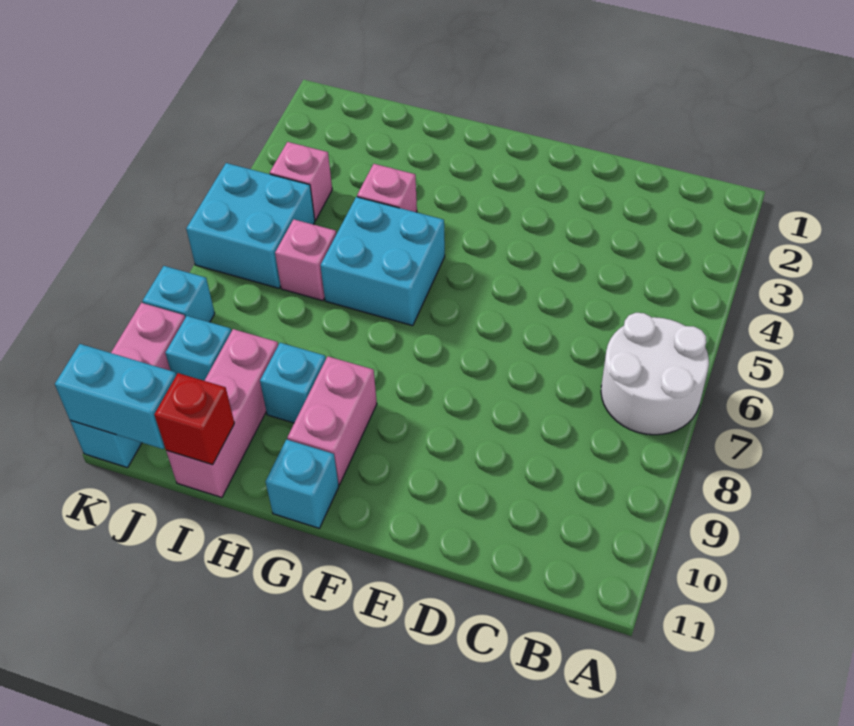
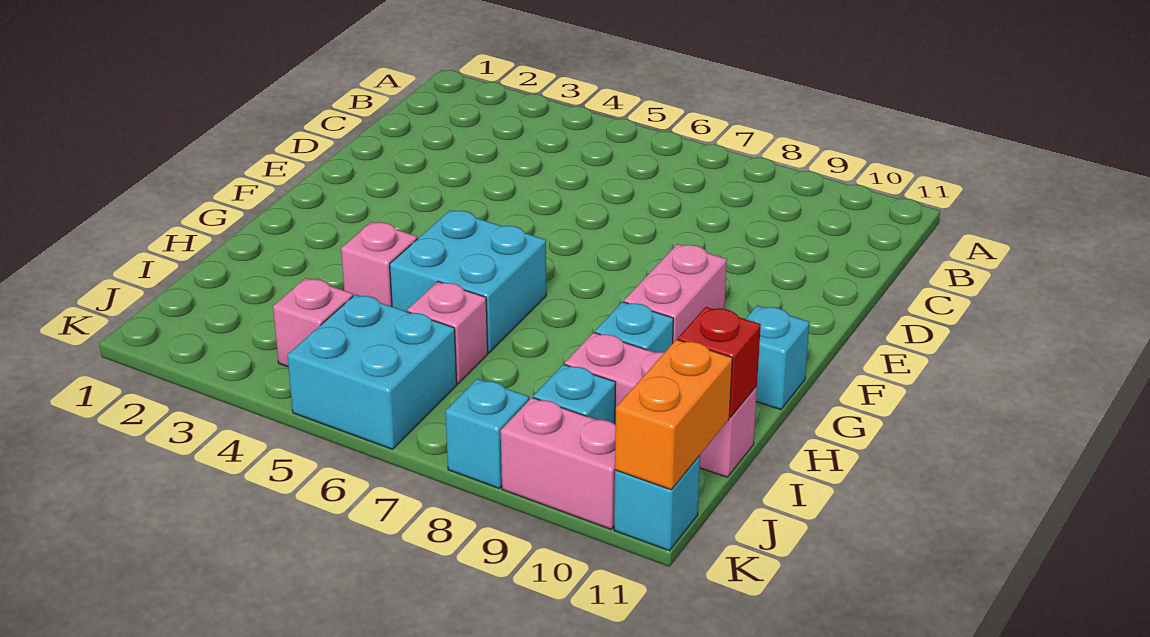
white round brick A6:B7 level 1 -> none
pink brick G9:G10 level 1 -> pink brick F9:G9 level 1
cyan brick J11:K11 level 2 -> orange brick J11:K11 level 2

